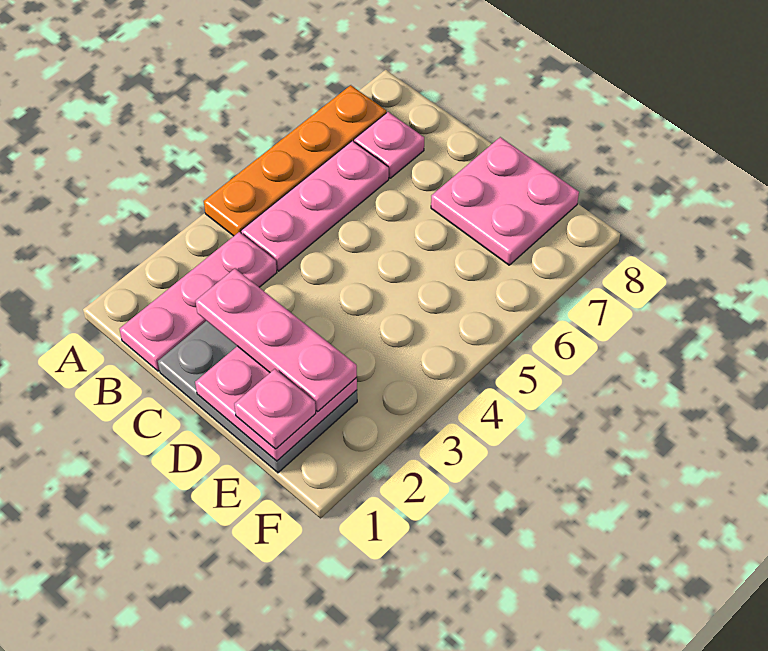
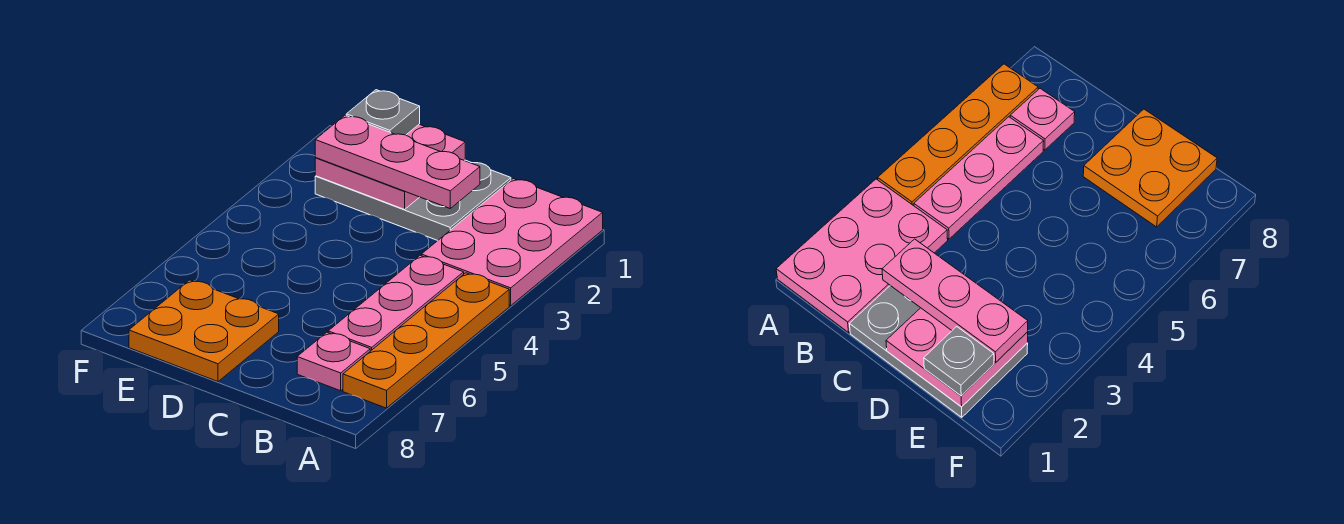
pink plate B1:B3 level 1 -> pink plate A1:B3 level 1
pink plate D7:E8 level 1 -> orange plate D7:E8 level 1
pink plate E1 level 3 -> grey plate E1 level 3

